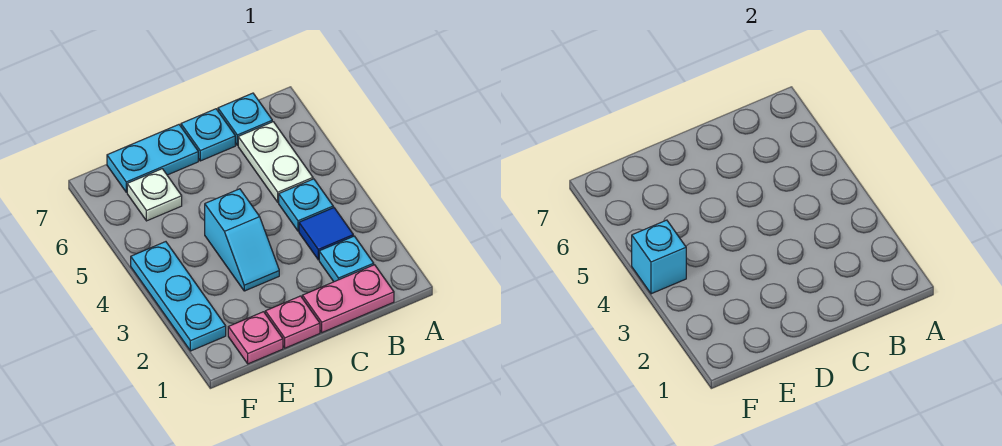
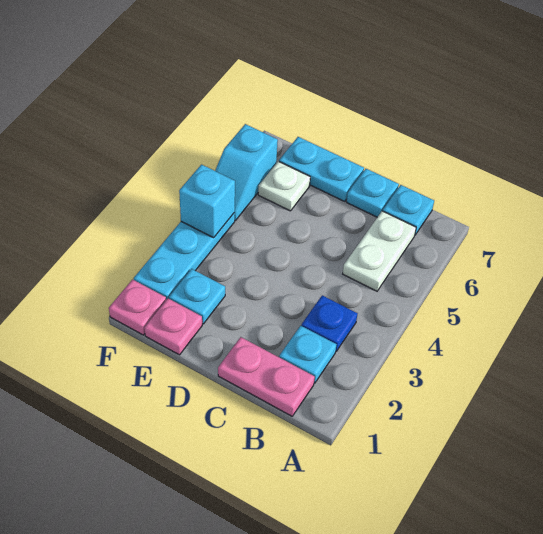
blue tile B3 level 1 -> blue plate B3 level 1
cyan plate B4 level 1 -> cyan plate E2 level 1
pink plate D1 level 1 -> pink plate F1 level 1
cyan slope D3:D4 level 1 top 4 -> cyan slope F5:F6 level 1 top 6

